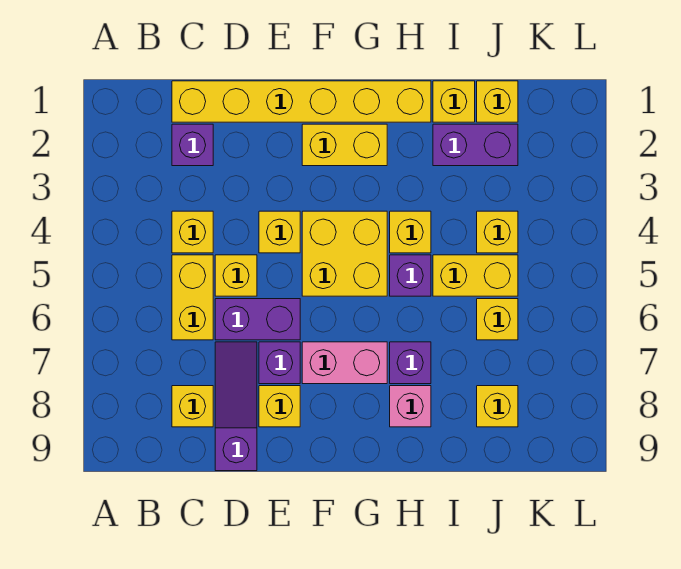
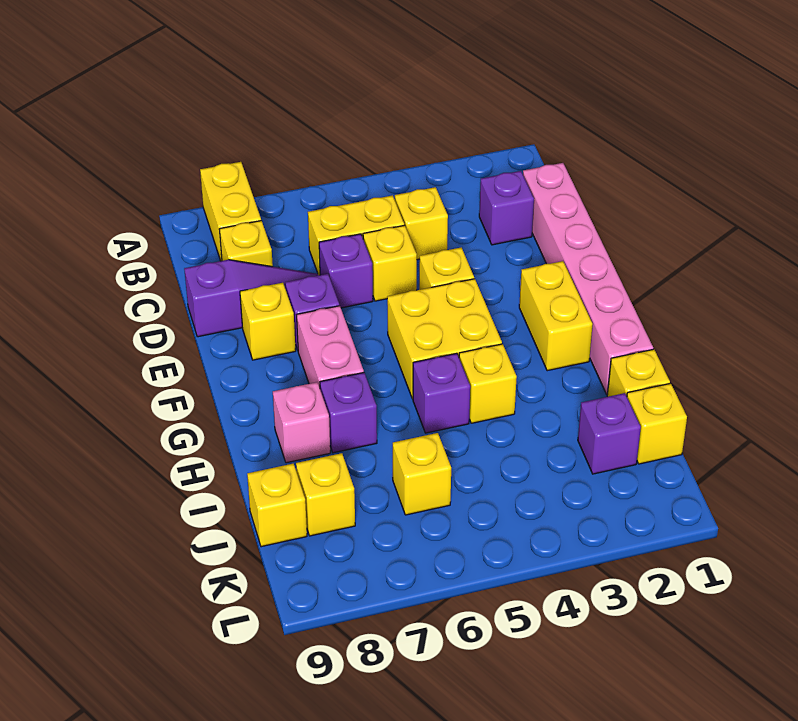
yellow brick C1:H1 level 1 -> pink brick C1:H1 level 1
purple brick D6:E6 level 1 -> purple brick D6 level 1
purple brick I2:J2 level 1 -> purple brick J2 level 1
yellow brick I5:J5 level 1 -> yellow brick A8:B8 level 1
yellow brick J4 level 1 -> yellow brick J9 level 1

